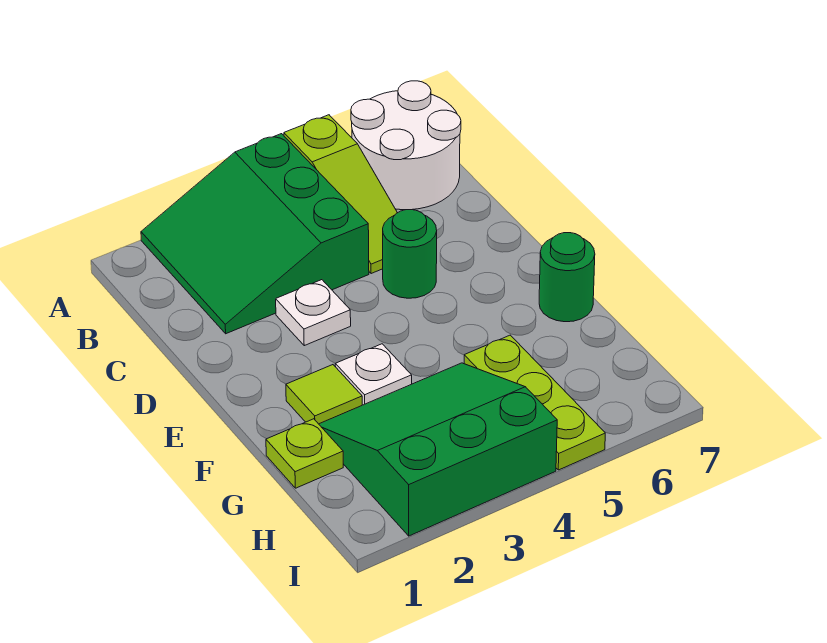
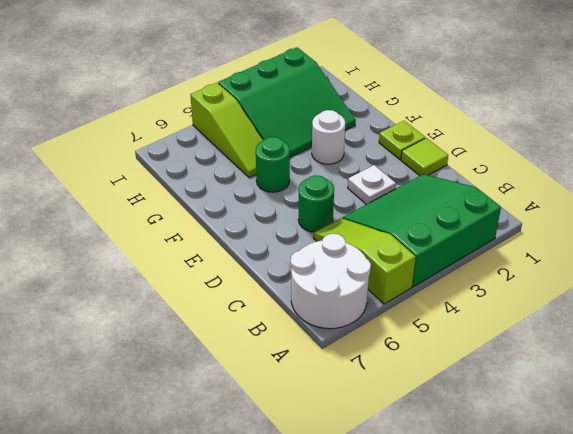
green slope A2:C4 level 1 top 4 -> green slope A2:C4 level 1 top A
lime tile F2 level 1 -> lime tile D1 level 1
white plate F3 level 1 -> white round brick F3 level 1
green round brick F7 level 1 -> green round brick F5 level 1
lime plate G1 level 1 -> lime plate E1 level 1
lime plate G5:I5 level 1 -> lime slope G5:I5 level 1 top I

